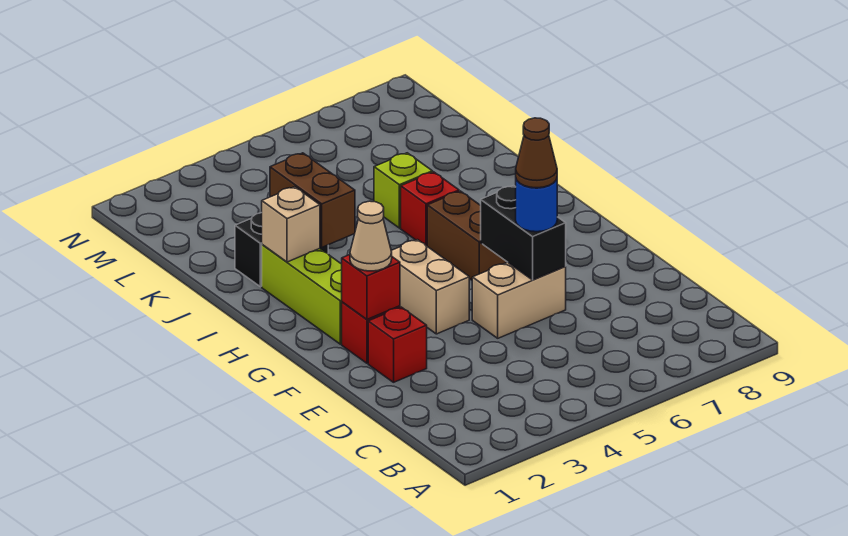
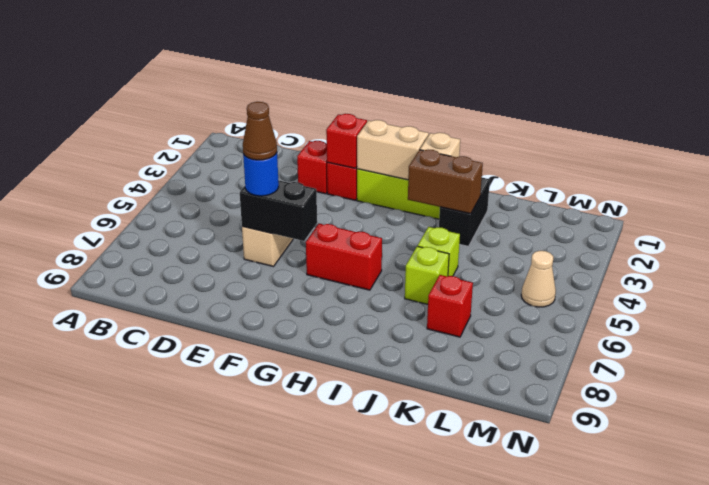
tan cone F2 level 3 -> tan cone M5 level 1
tan brick F4:G4 level 1 -> tan brick G2:H2 level 2
brown brick G6:H6 level 1 -> red brick G6:H6 level 1
red brick I6 level 1 -> red brick K7 level 1
none -> lime brick J5 level 1

